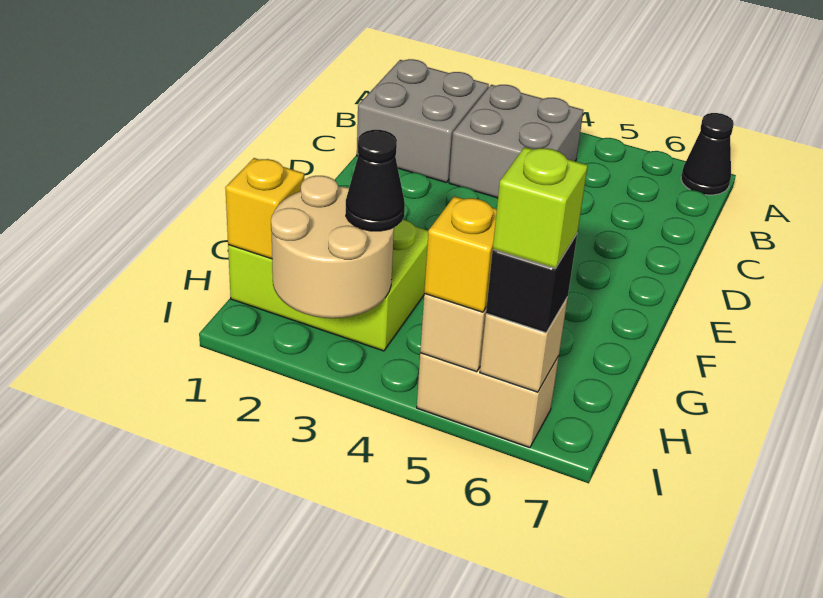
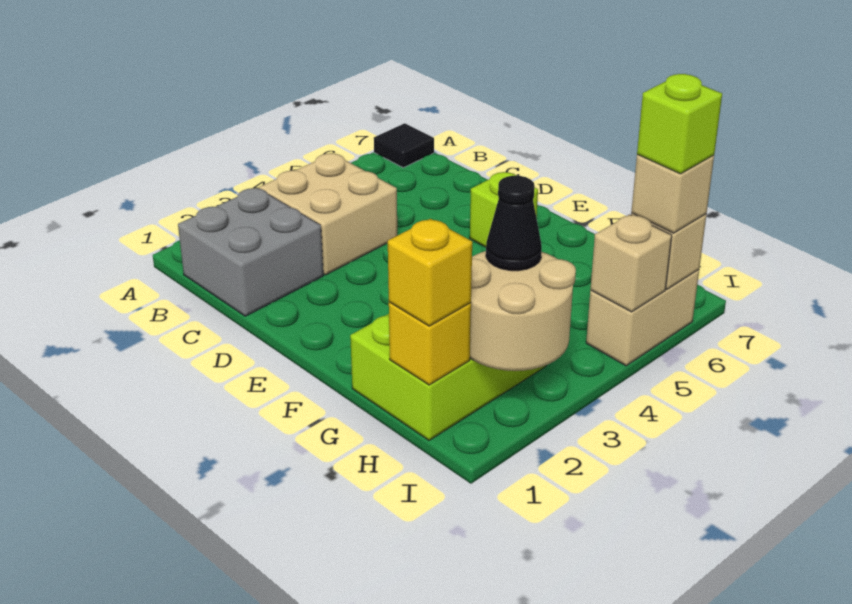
black cone A7 level 1 -> black tile A7 level 1
grey brick B3:C4 level 1 -> tan brick B3:C4 level 1
none -> lime brick E6 level 1
yellow brick I5 level 3 -> yellow brick H1 level 3
black brick I6 level 3 -> tan brick I6 level 3

